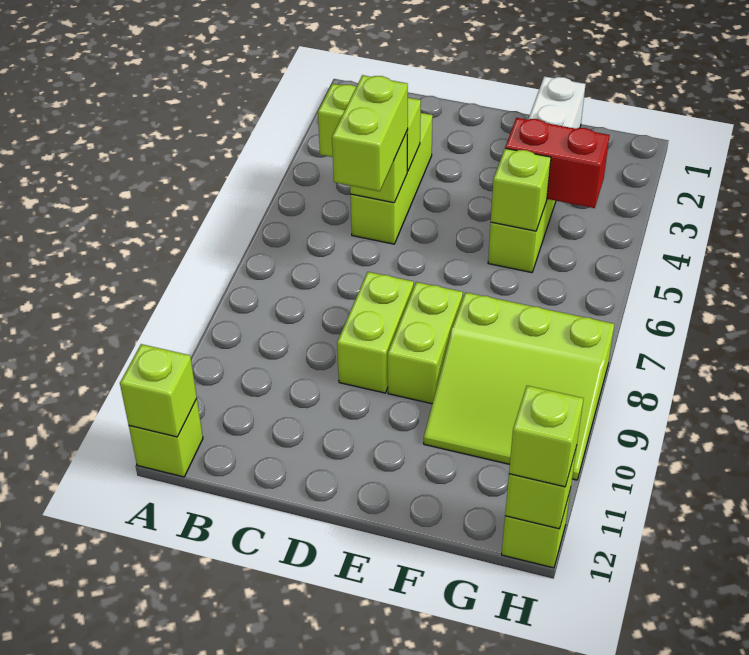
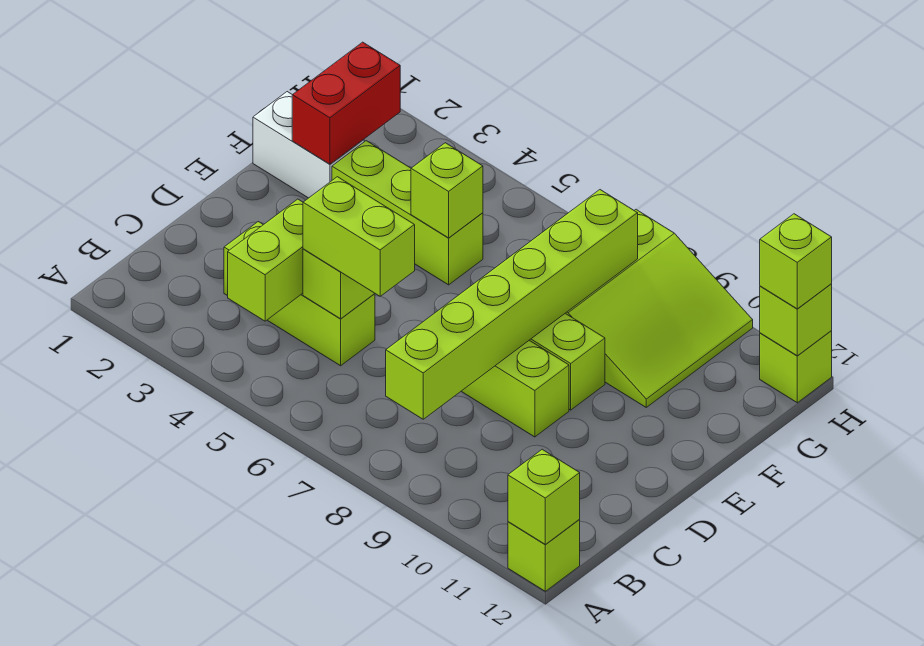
none -> lime brick B8:G8 level 2
red brick F4:G4 level 2 -> red brick F2:G2 level 2

